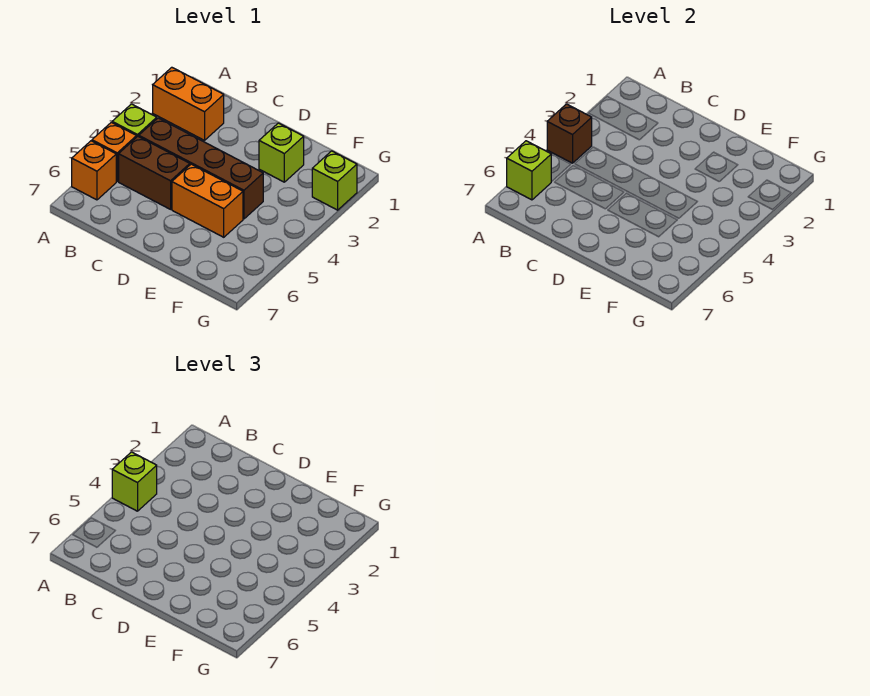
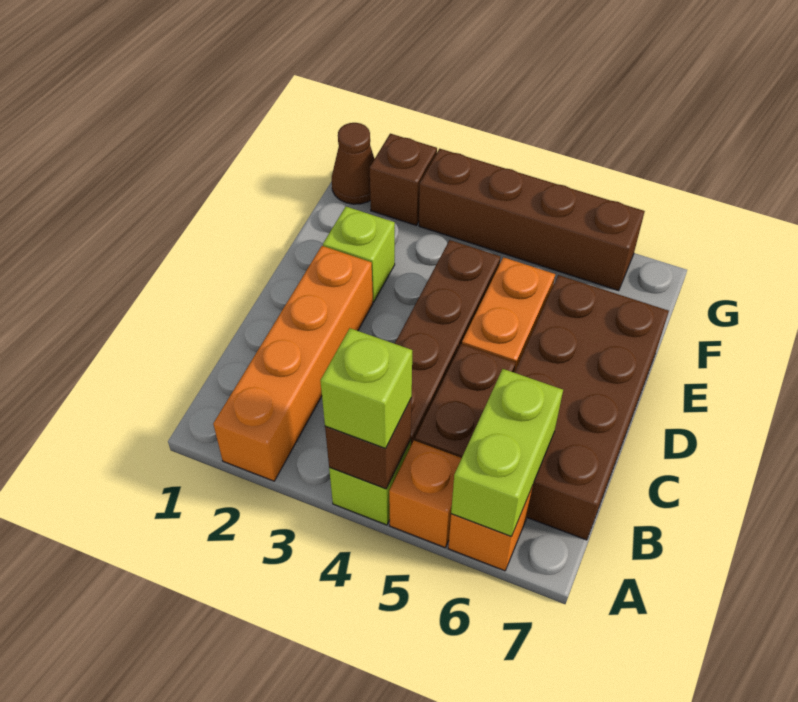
orange brick A2:B2 level 1 -> orange brick A2:D2 level 1
lime brick A6 level 2 -> lime brick A6:B6 level 2
none -> brown brick B6:E7 level 1
none -> brown cone G1 level 1
lime brick G2 level 1 -> brown brick G2 level 1
none -> brown brick G3:G6 level 1

